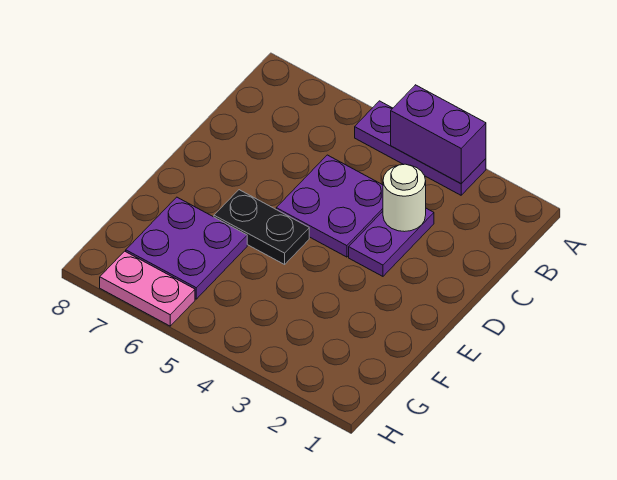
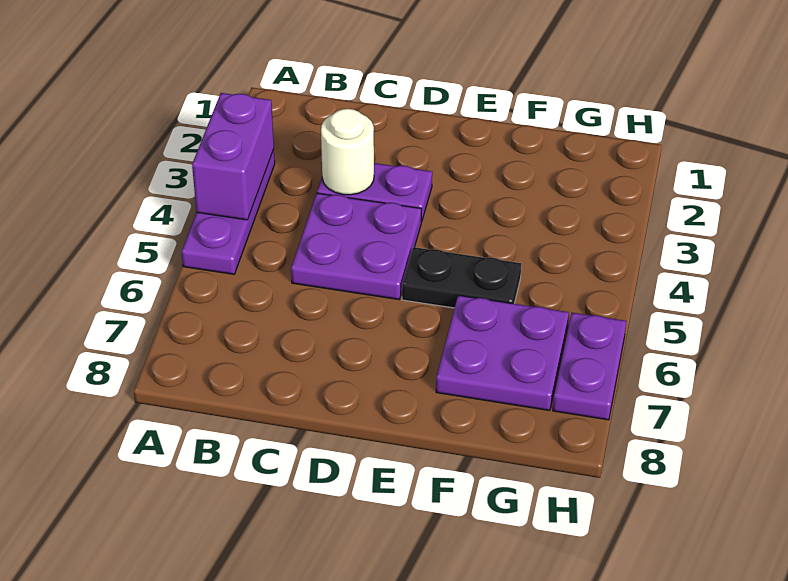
black plate E5:E6 level 1 -> black plate E5:F5 level 1
pink plate H6:H7 level 1 -> purple plate H6:H7 level 1

